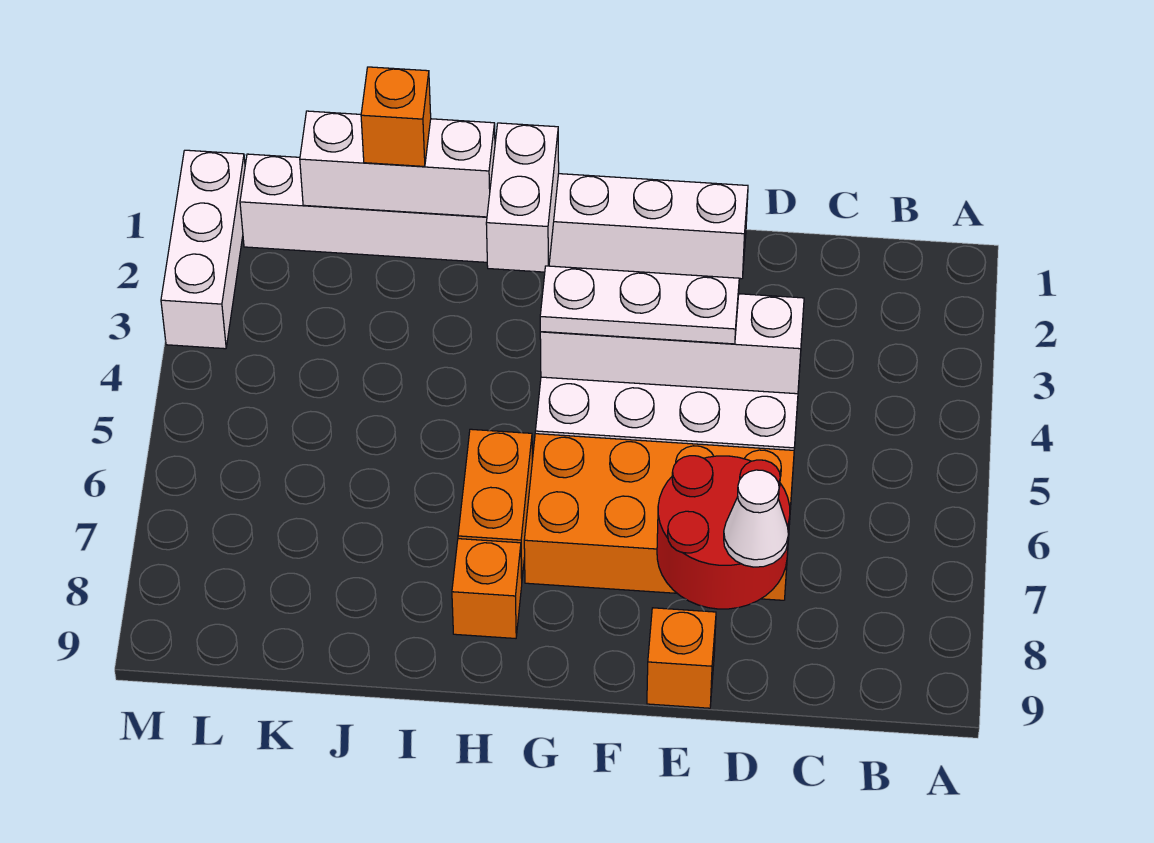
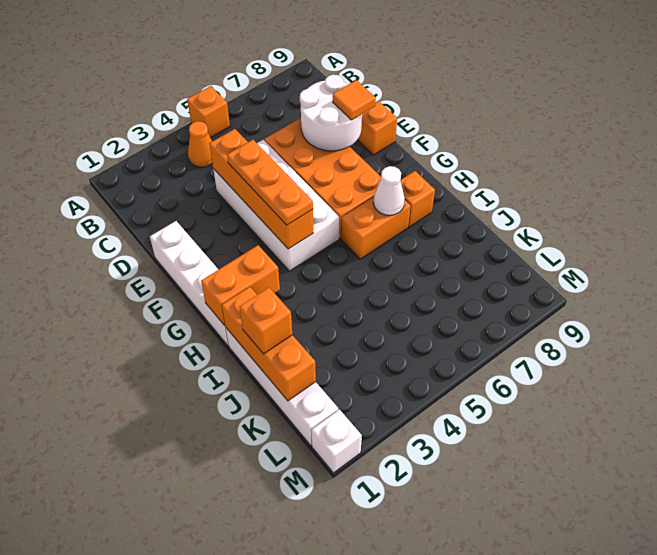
none -> orange brick A5 level 1
none -> orange cone B4 level 1
white brick D4:G4 level 2 -> orange brick D4:G4 level 2
red round brick D7:E8 level 2 -> white round brick D7:E8 level 2
white cone D8 level 3 -> white cone H7 level 2
white plate E4:G4 level 3 -> orange plate E4:G4 level 3
none -> orange tile E8 level 3
white brick H1:H2 level 2 -> orange brick H1:H2 level 2
white brick I1:K1 level 2 -> orange brick I1:K1 level 2
white brick M1:M3 level 1 -> white brick M1 level 1

